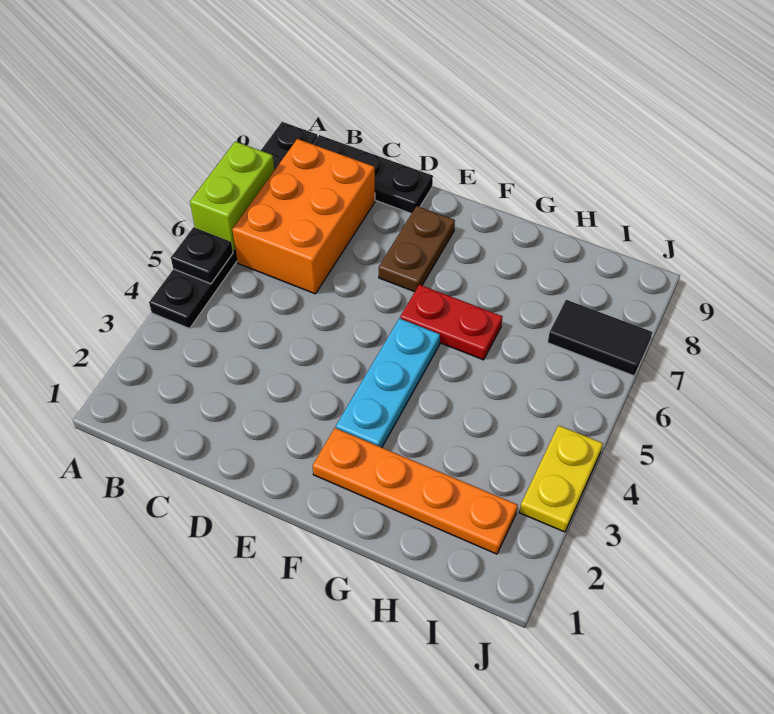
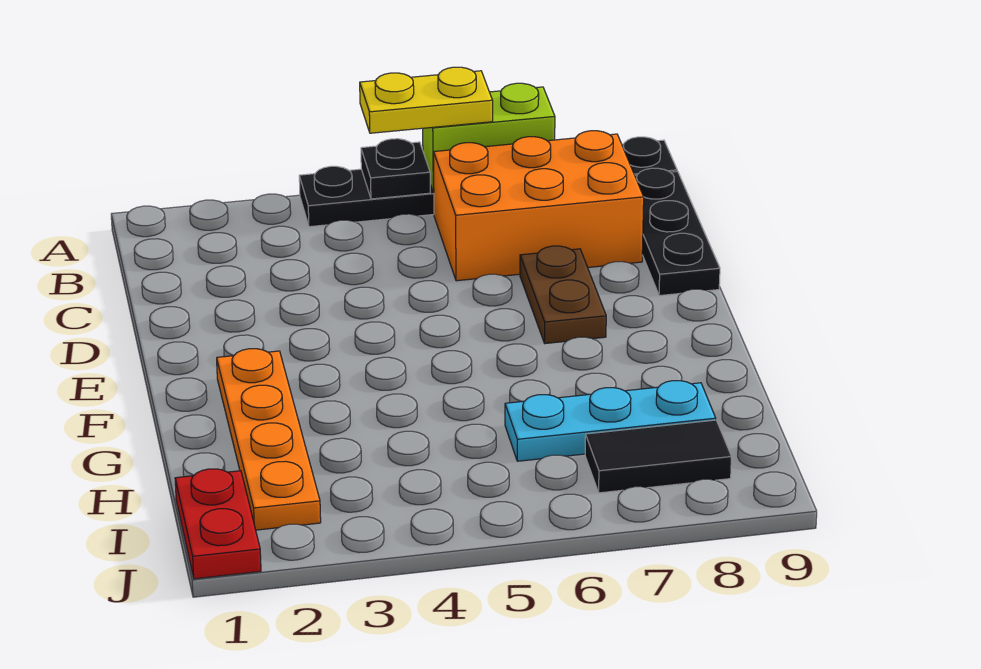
brown plate E7:E8 level 1 -> brown plate D7:E7 level 1
cyan plate F3:F5 level 1 -> cyan plate H6:H8 level 1
red plate F6:G6 level 1 -> red plate I1:J1 level 1
black tile I7:J7 level 1 -> black tile I7:I8 level 1
yellow plate J3:J4 level 1 -> yellow plate A5:A6 level 3

